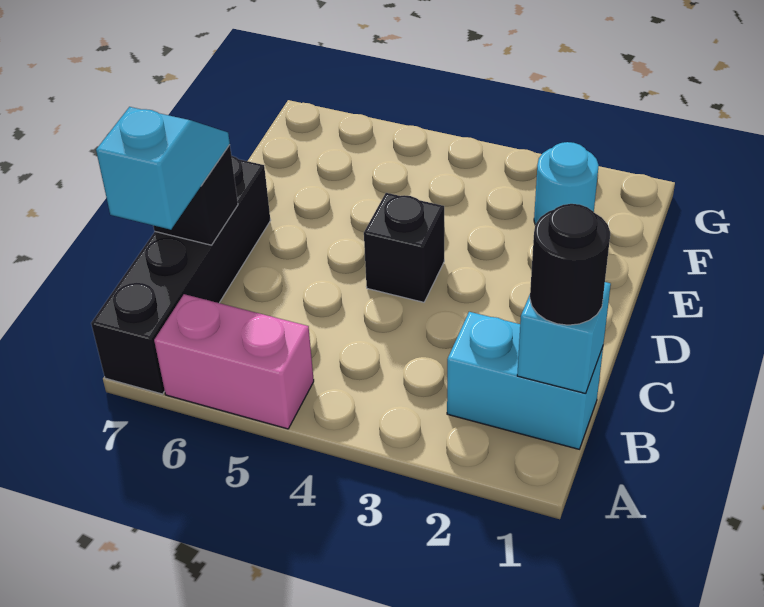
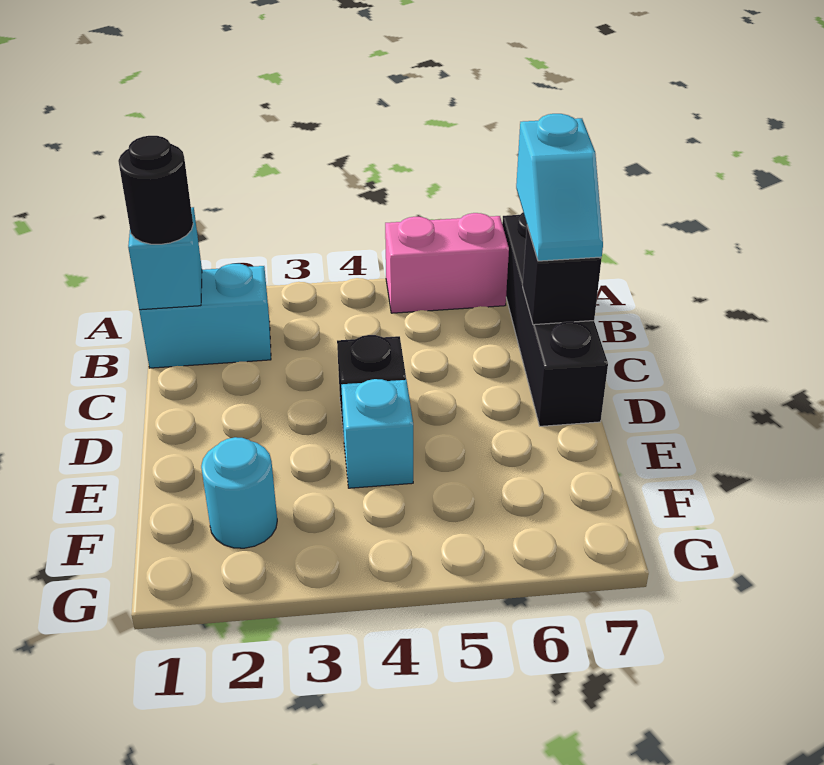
none -> cyan brick E4 level 1

